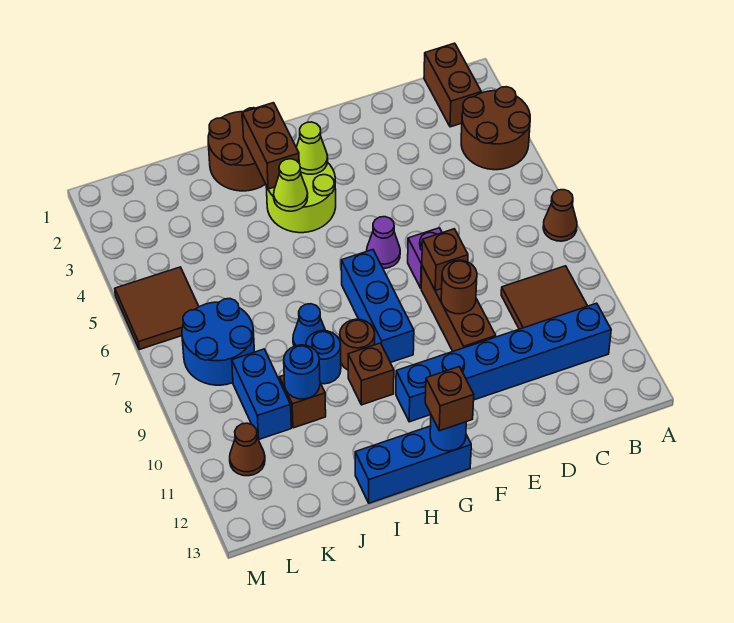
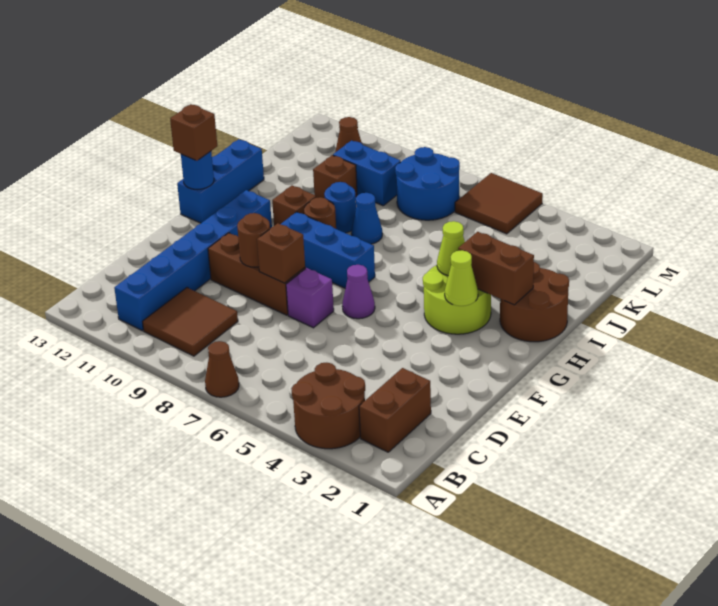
brown brick B1:B2 level 1 -> brown brick B2:C2 level 1
blue round brick J10 level 2 -> none

